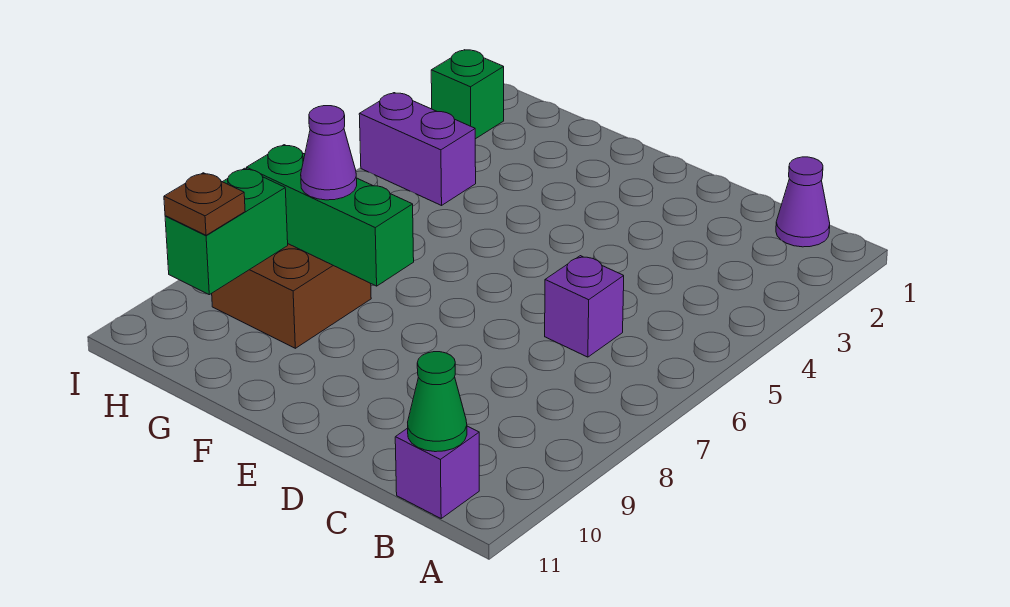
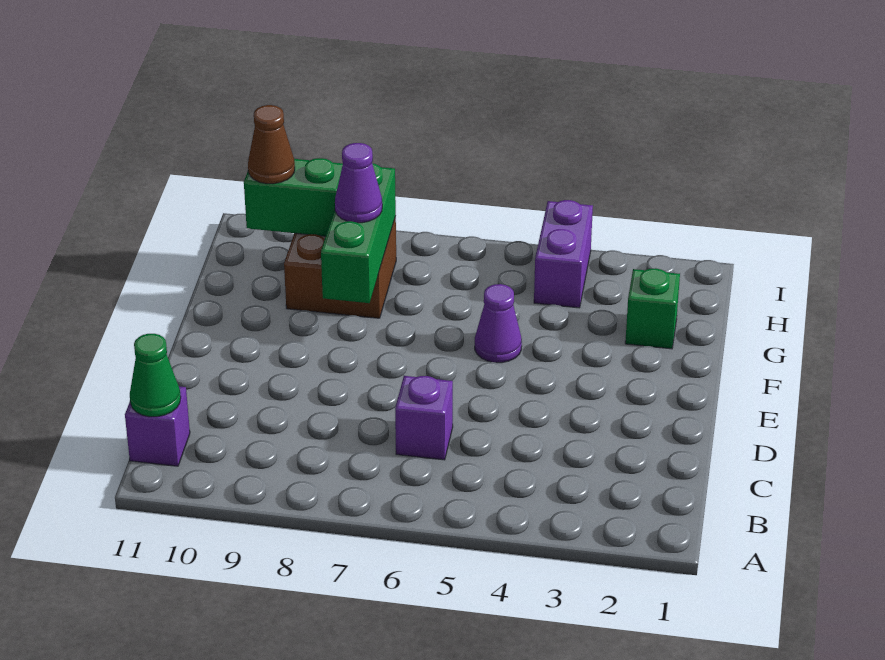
purple cone B1 level 1 -> purple cone F5 level 1
brown plate H10 level 3 -> brown cone H10 level 3
green brick I2 level 1 -> green brick G2 level 1

